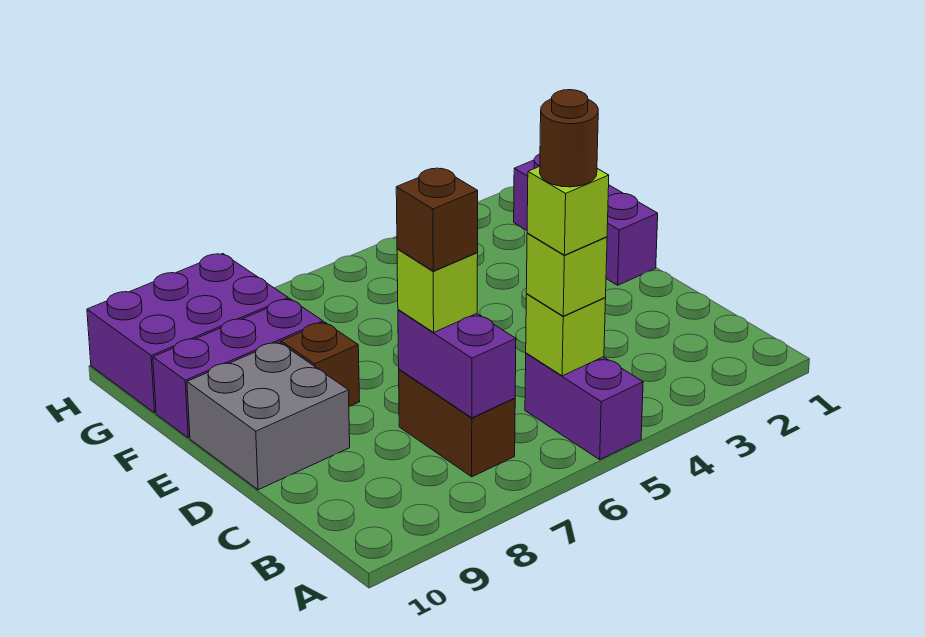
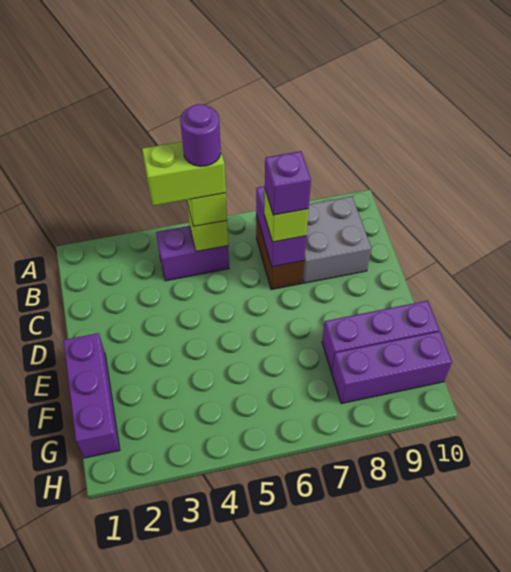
purple brick A5:B5 level 1 -> purple brick B4:B5 level 1
lime brick B5 level 4 -> lime brick B4:B5 level 4
brown round brick B5 level 5 -> purple round brick B5 level 5
brown brick C7 level 4 -> purple brick C7 level 4
grey brick D9:E10 level 1 -> grey brick B8:C9 level 1
brown brick E8 level 1 -> none
purple brick G8:H10 level 1 -> purple brick G8:G10 level 1

